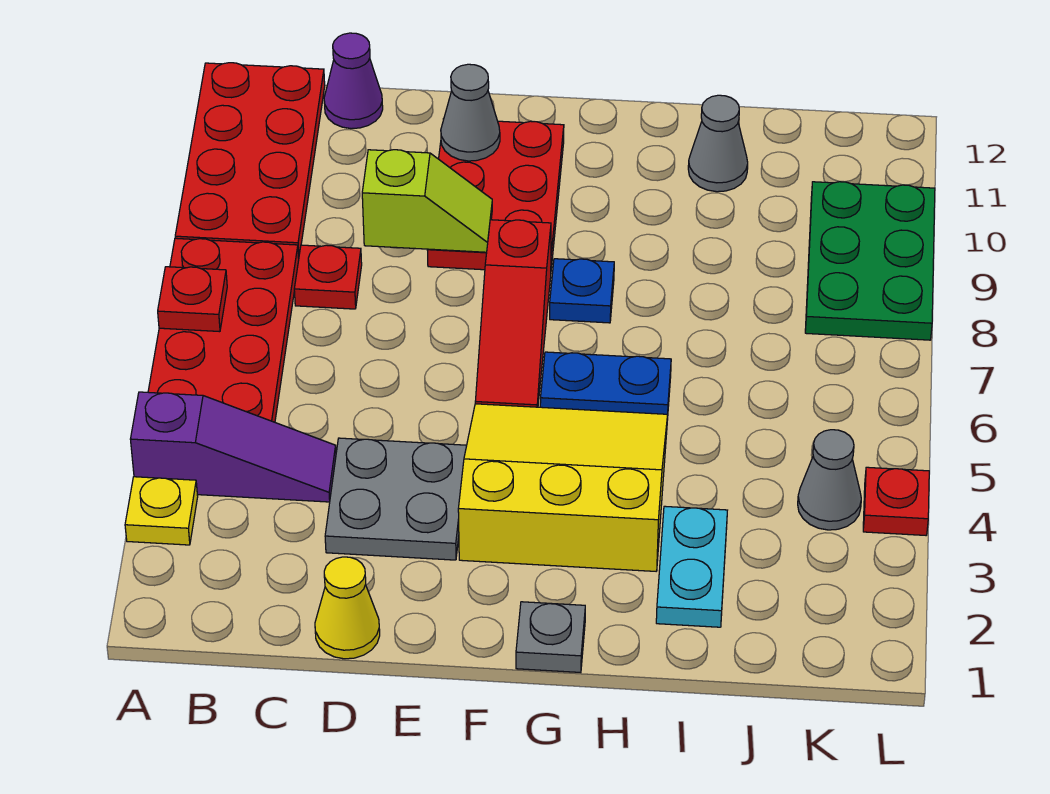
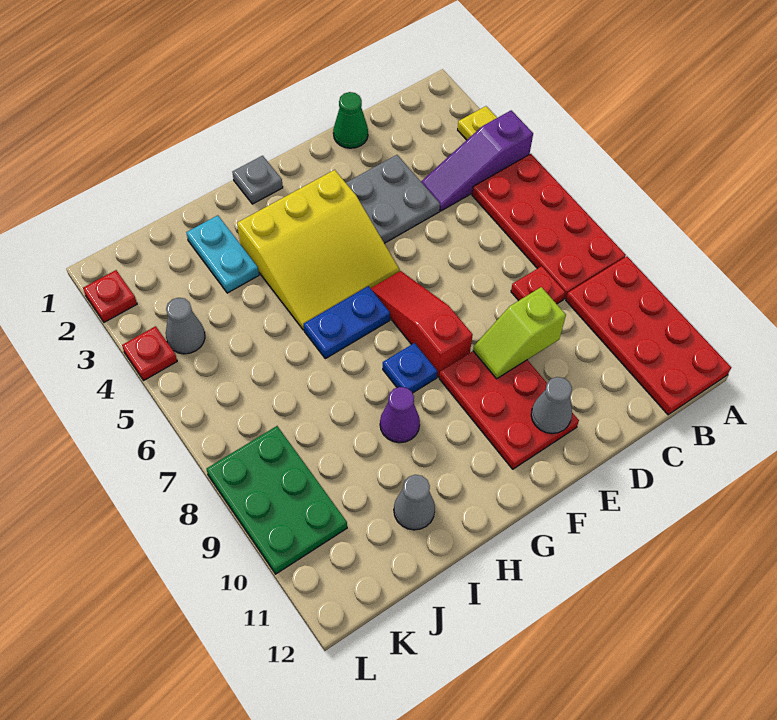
red plate A7 level 2 -> red plate L2 level 1
purple cone C12 level 1 -> purple cone H9 level 1
yellow cone D1 level 1 -> green cone D1 level 1

